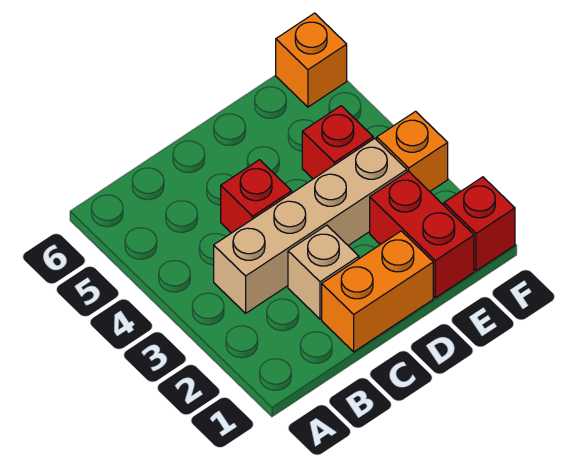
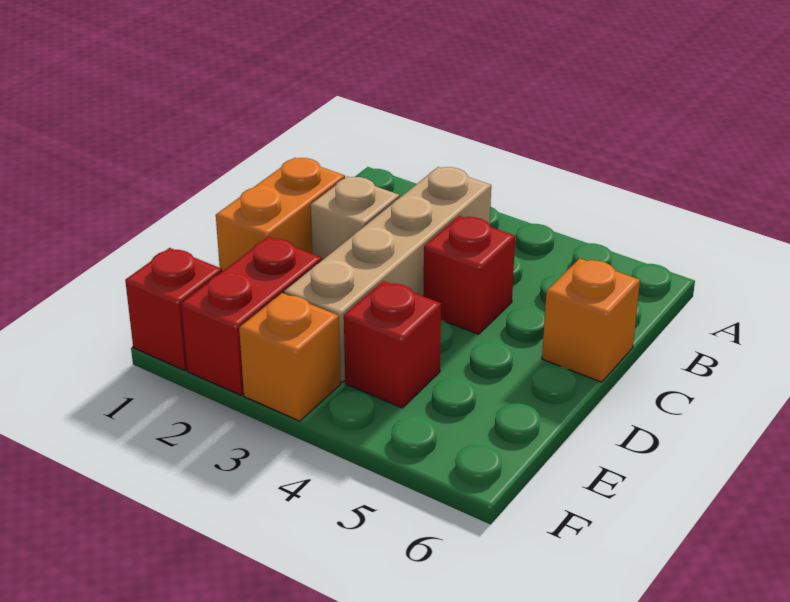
red brick E1:E2 level 1 -> red brick E2:F2 level 1
orange brick F6 level 1 -> orange brick C6 level 1

